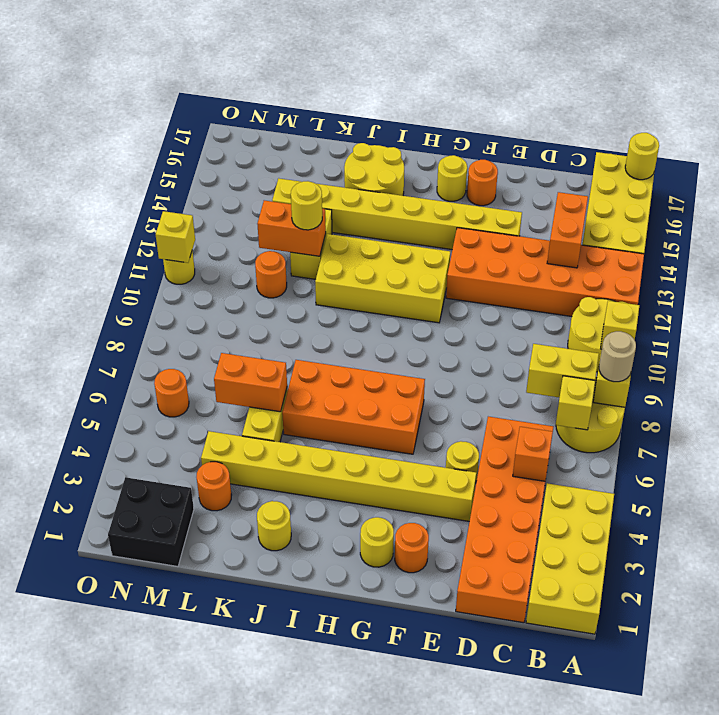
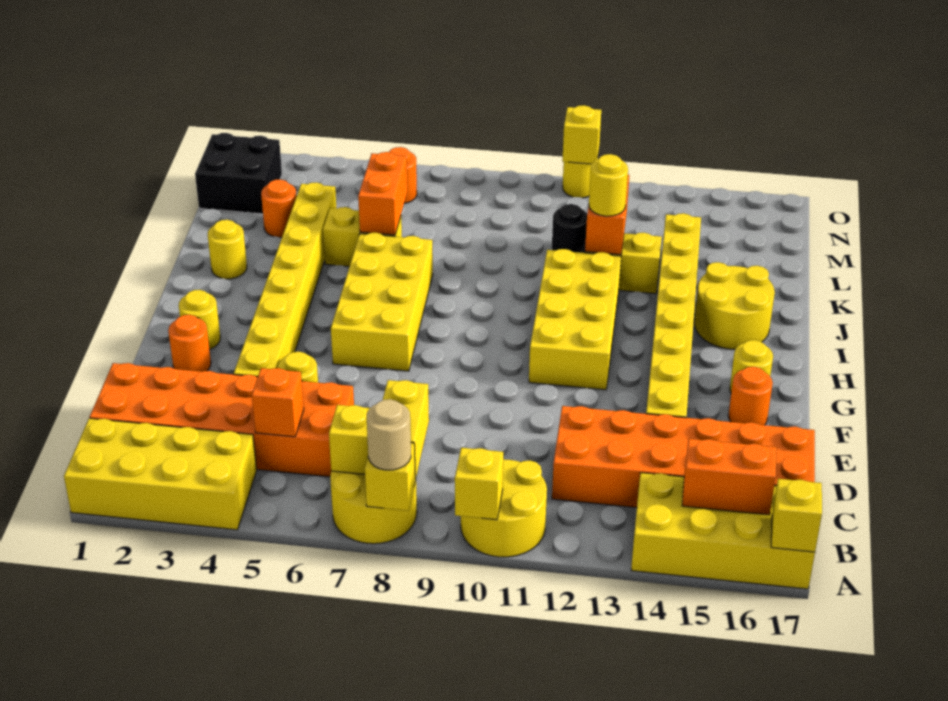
orange brick A12:F13 level 1 -> orange brick C12:D17 level 1
yellow round brick A17 level 2 -> yellow brick A17 level 2
orange brick C13:C14 level 2 -> orange brick B15:B16 level 2
orange brick G6:J7 level 1 -> yellow brick G6:J7 level 1
orange round brick L11 level 1 -> black round brick L11 level 1

